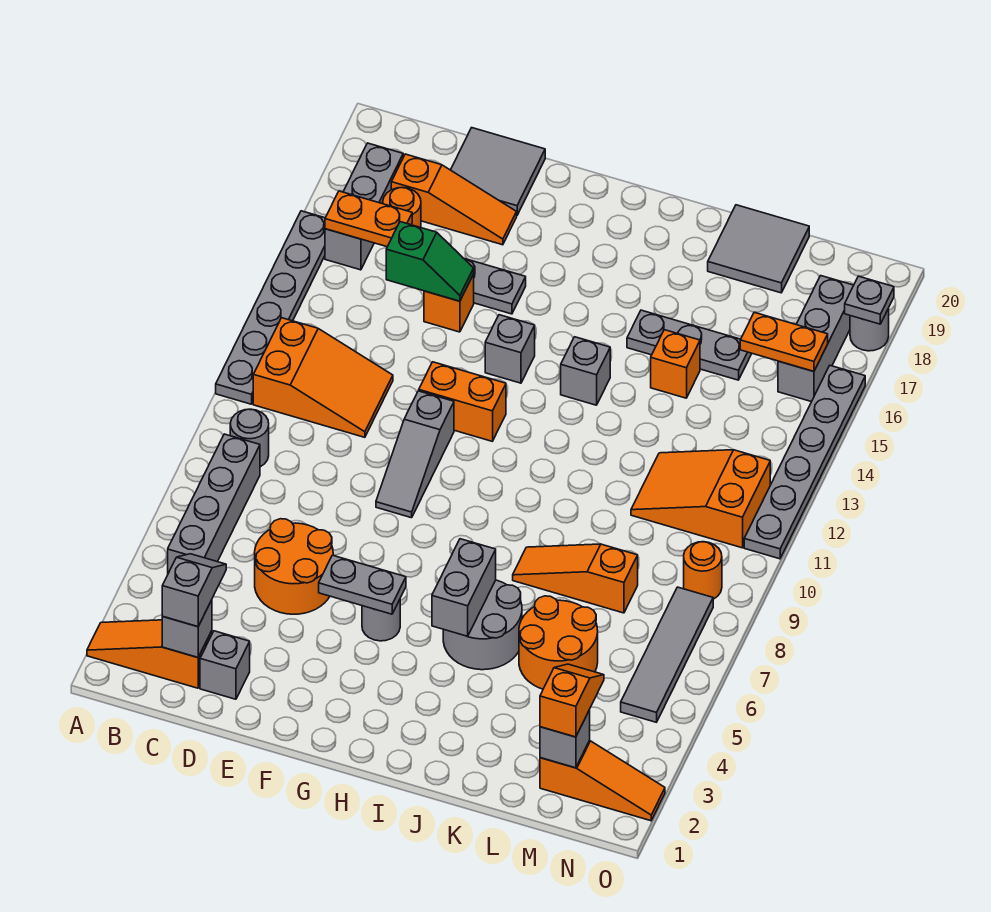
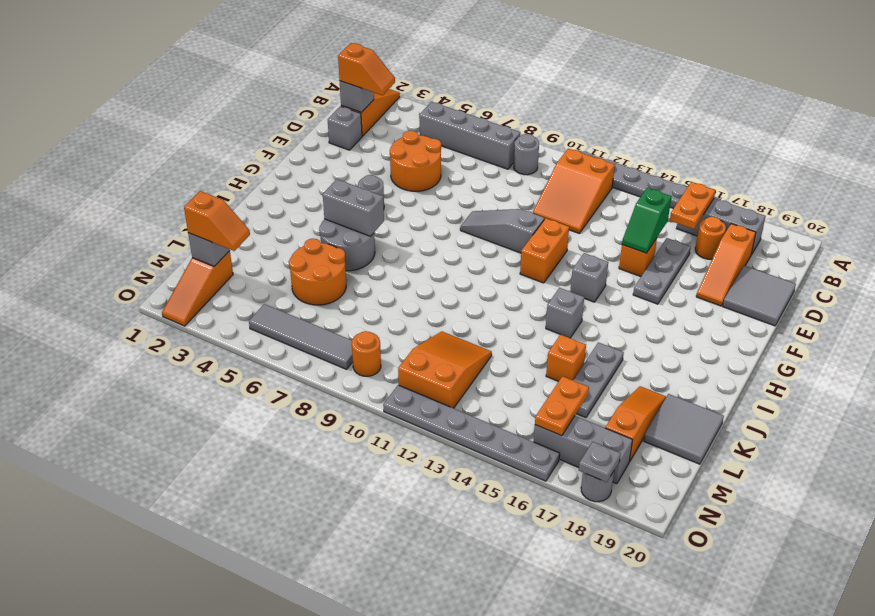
grey slope C2:C3 level 3 top 2 -> orange slope C2:C3 level 3 top 2
grey plate F5:G5 level 2 -> none
orange slope J8:L8 level 1 top L -> orange slope K18:M18 level 1 top M

